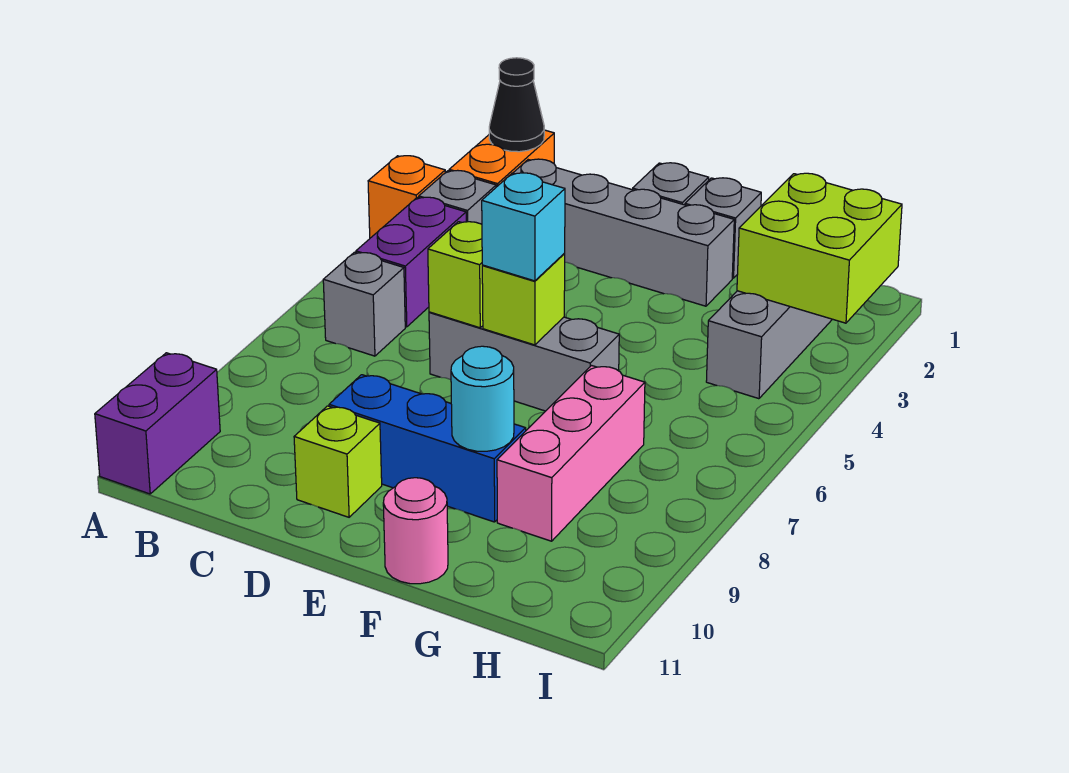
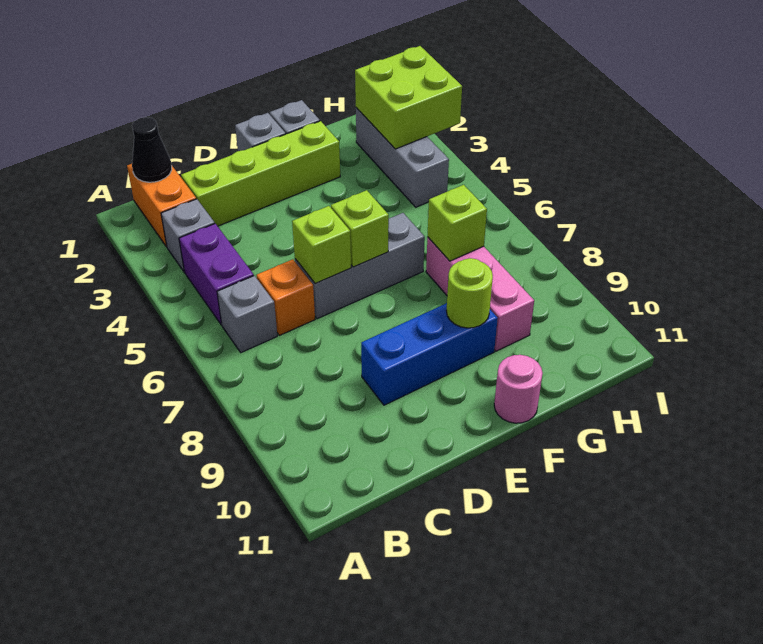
orange brick A3 level 1 -> orange brick C6 level 1
purple brick A10:A11 level 1 -> none
grey brick C2:F2 level 1 -> lime brick C2:F2 level 1
lime brick D10 level 1 -> lime brick G7 level 2
cyan brick E6 level 3 -> none
cyan round brick F9 level 2 -> lime round brick F9 level 2

